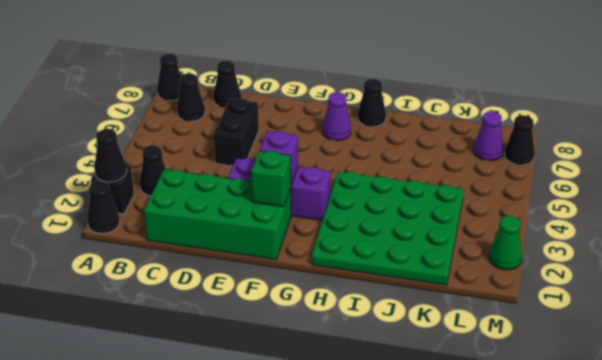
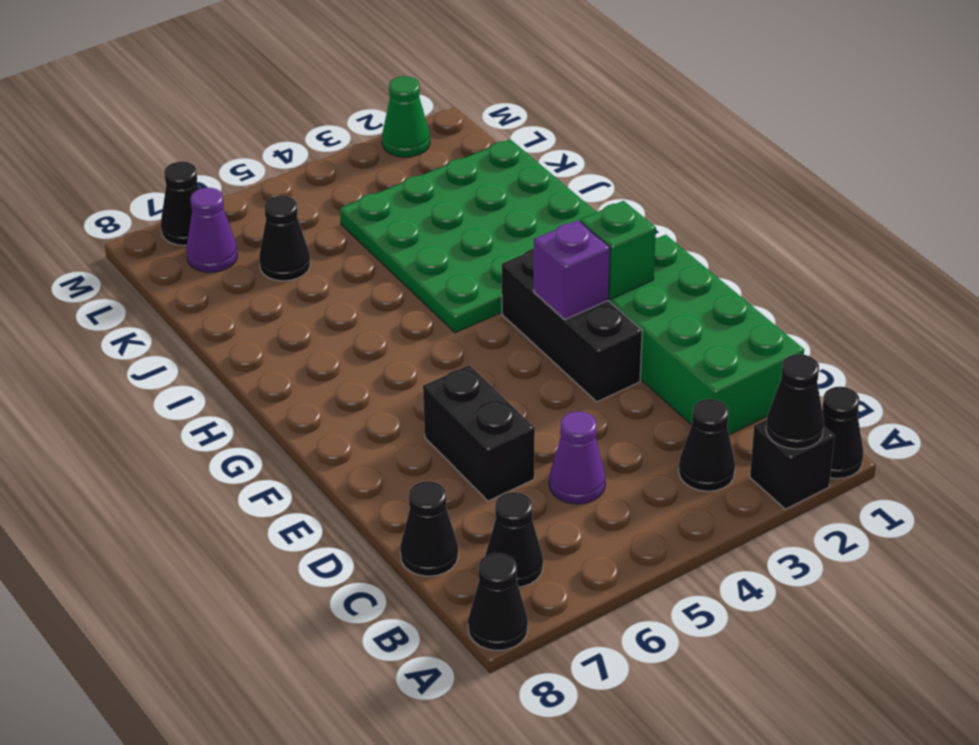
black brick D5:D6 level 1 -> black brick D6:E6 level 1
purple brick E3:G3 level 1 -> black brick E3:G3 level 1
purple cone G7 level 1 -> purple cone C5 level 1
black cone H8 level 1 -> black cone K6 level 1

